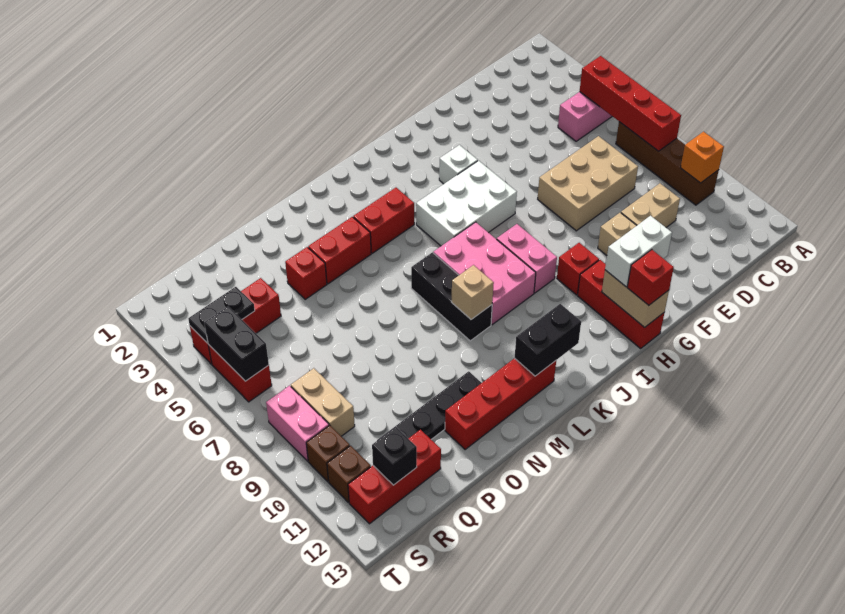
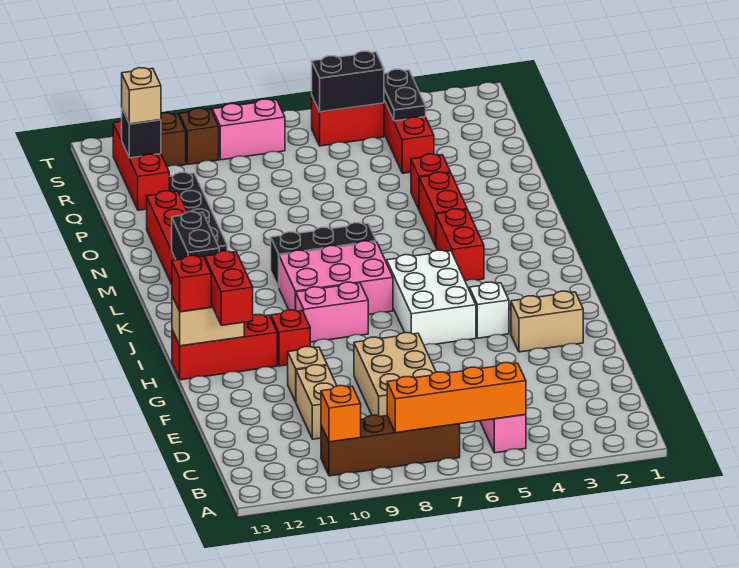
red brick B5:B8 level 2 -> orange brick B5:B8 level 2
white brick G12:H12 level 3 -> red brick G12:H12 level 3
tan brick L9 level 2 -> tan brick R12 level 3
tan brick R8:R9 level 1 -> tan brick G2:G3 level 1

